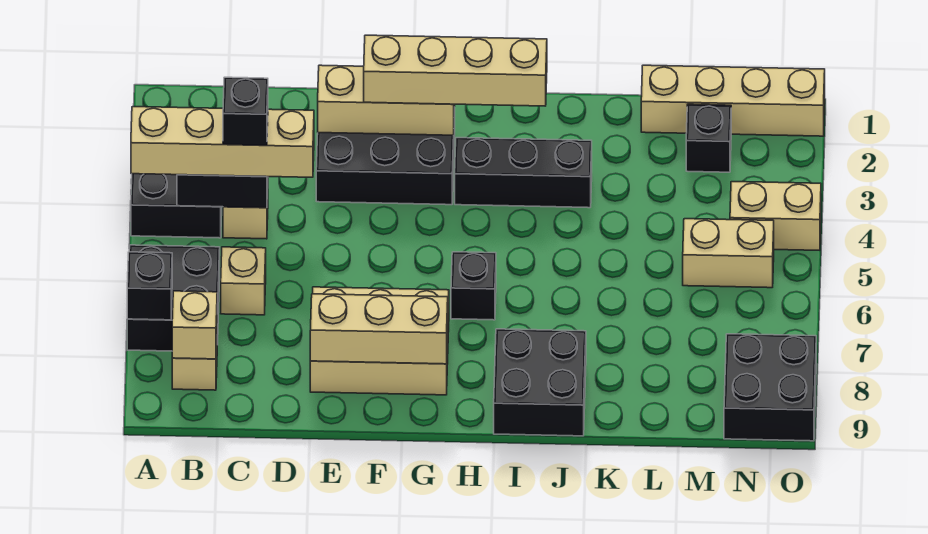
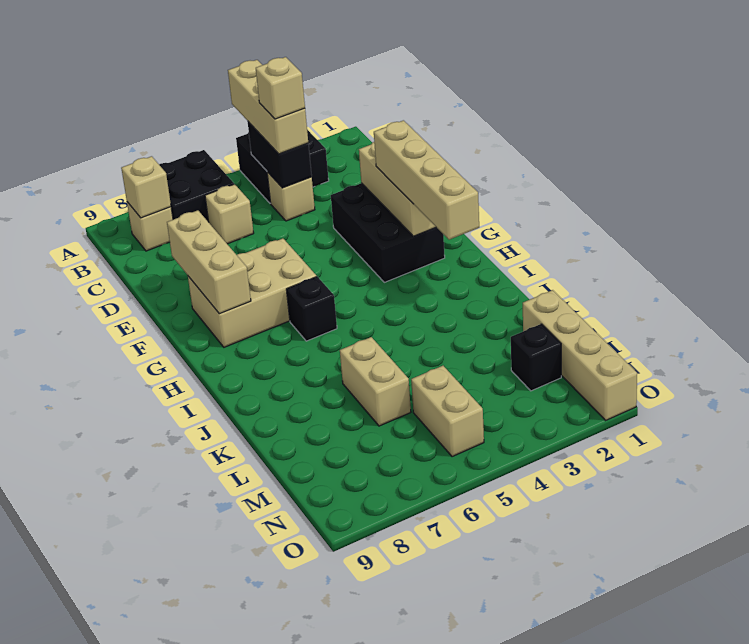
tan brick A4:D4 level 3 -> tan brick A4:C4 level 3
black brick A7 level 2 -> none
black brick C4 level 4 -> tan brick C4 level 4
tan brick E7:G8 level 1 -> tan brick F6:G8 level 1
black brick H3:J3 level 1 -> none
black brick I8:J9 level 1 -> none
tan brick N4:O4 level 1 -> tan brick K6:L6 level 1
black brick N8:O9 level 1 -> none

